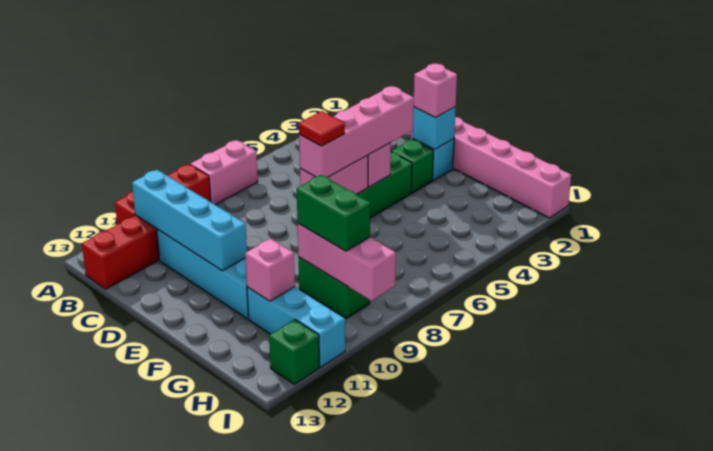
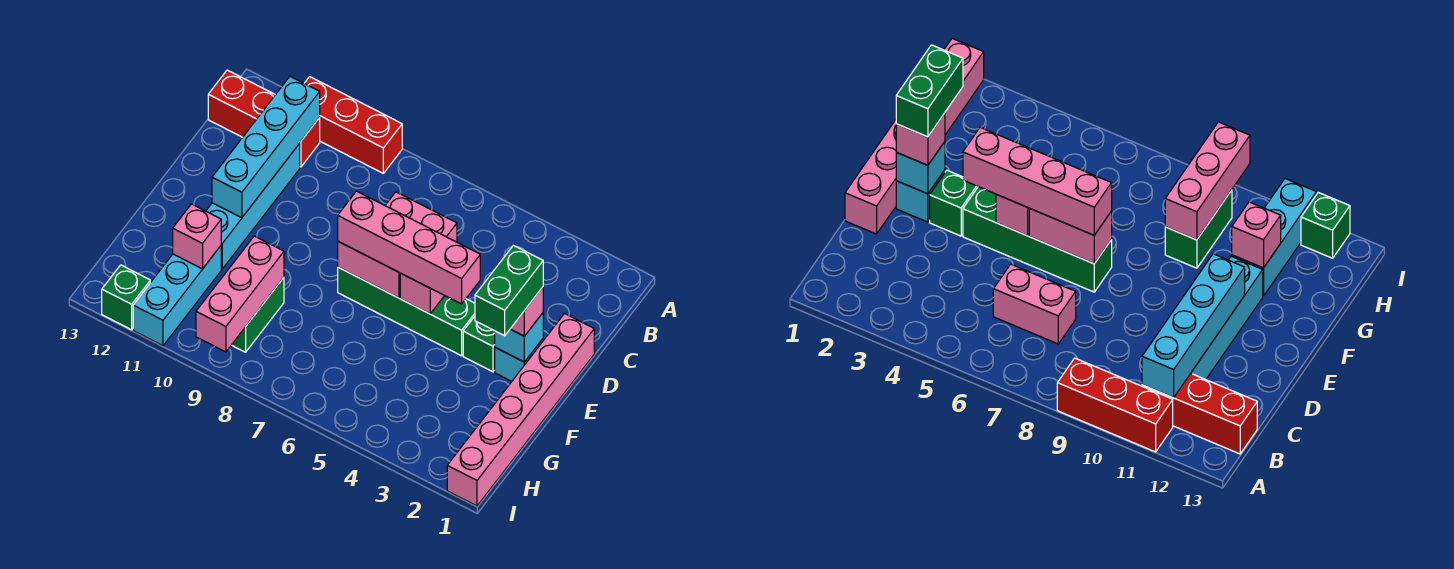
pink brick A7:A8 level 1 -> pink brick C6:C7 level 1
red tile E7 level 4 -> none
green brick G9:H9 level 3 -> green brick E2:F2 level 4

